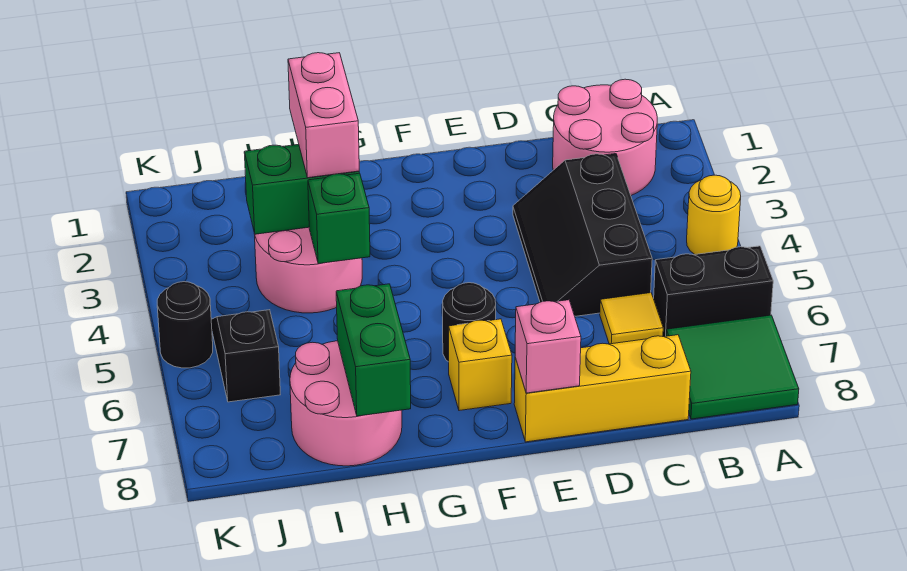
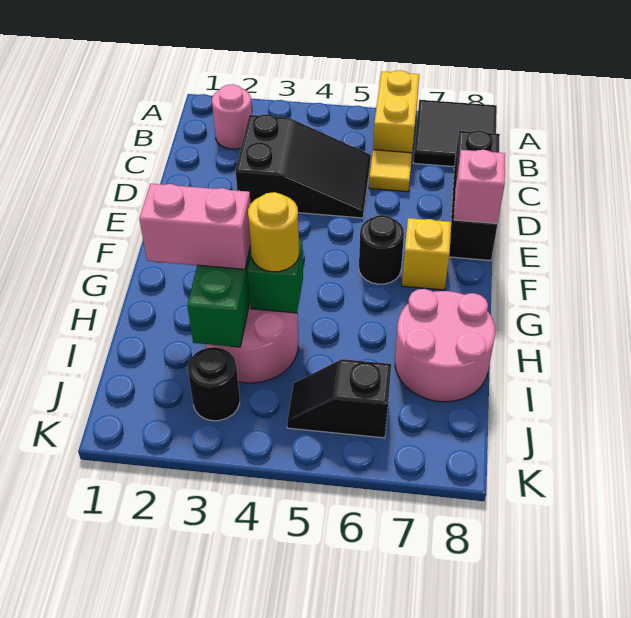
yellow round brick A4 level 1 -> yellow round brick H4 level 3
black brick A6:B6 level 1 -> yellow brick A6:B6 level 1
green tile A7:B8 level 1 -> black tile A7:B8 level 1
pink round brick B1:C2 level 1 -> pink round brick B2 level 1
black slope C3:D5 level 1 top C -> black slope C3:D5 level 1 top 3
yellow brick C8:E8 level 1 -> black brick C8:E8 level 1
green brick H7:H8 level 2 -> none
black round brick K5 level 1 -> black round brick J3 level 1

